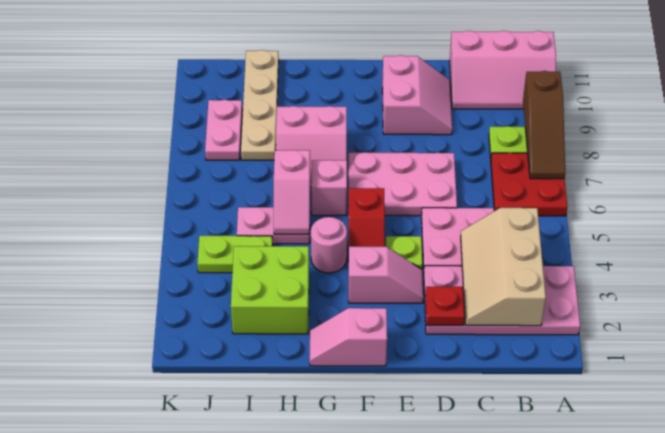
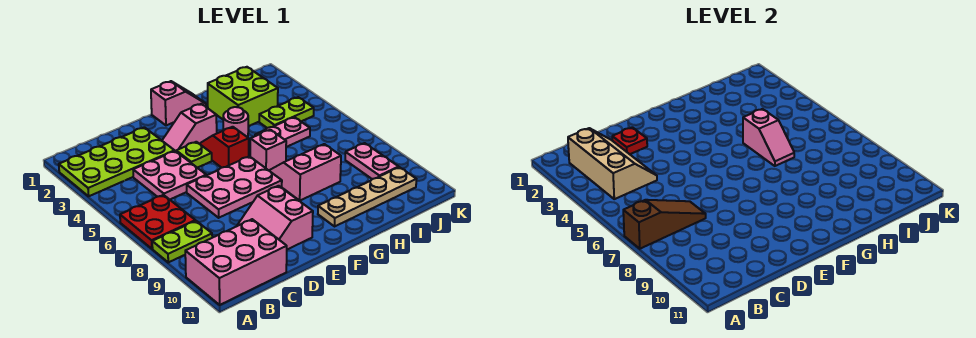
pink plate A2:D3 level 1 -> lime plate A2:D3 level 1
brown slope A7:A9 level 2 top 9 -> brown slope A7:C7 level 2 top A
pink slope A10:C11 level 1 top 11 -> pink brick A10:C11 level 1
pink slope H5:H6 level 2 top 6 -> pink slope H5:H6 level 2 top 5
tan plate I8:I11 level 1 -> tan plate G10:J10 level 1

